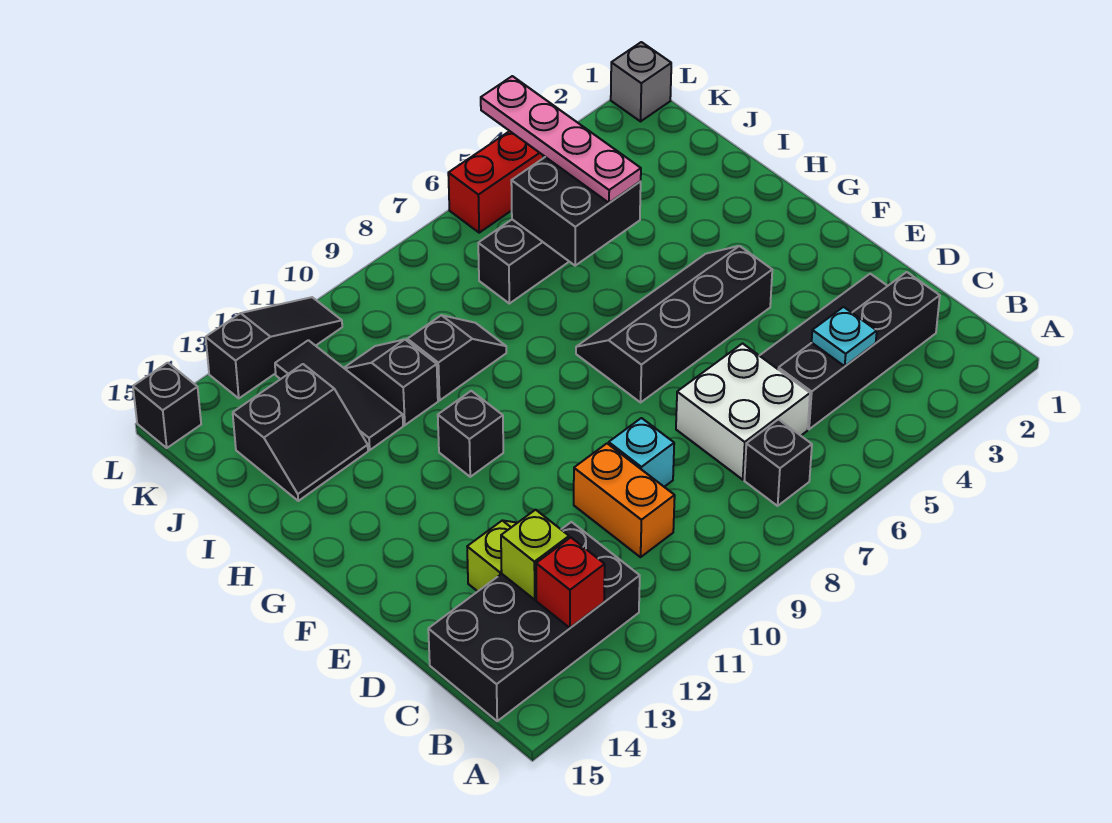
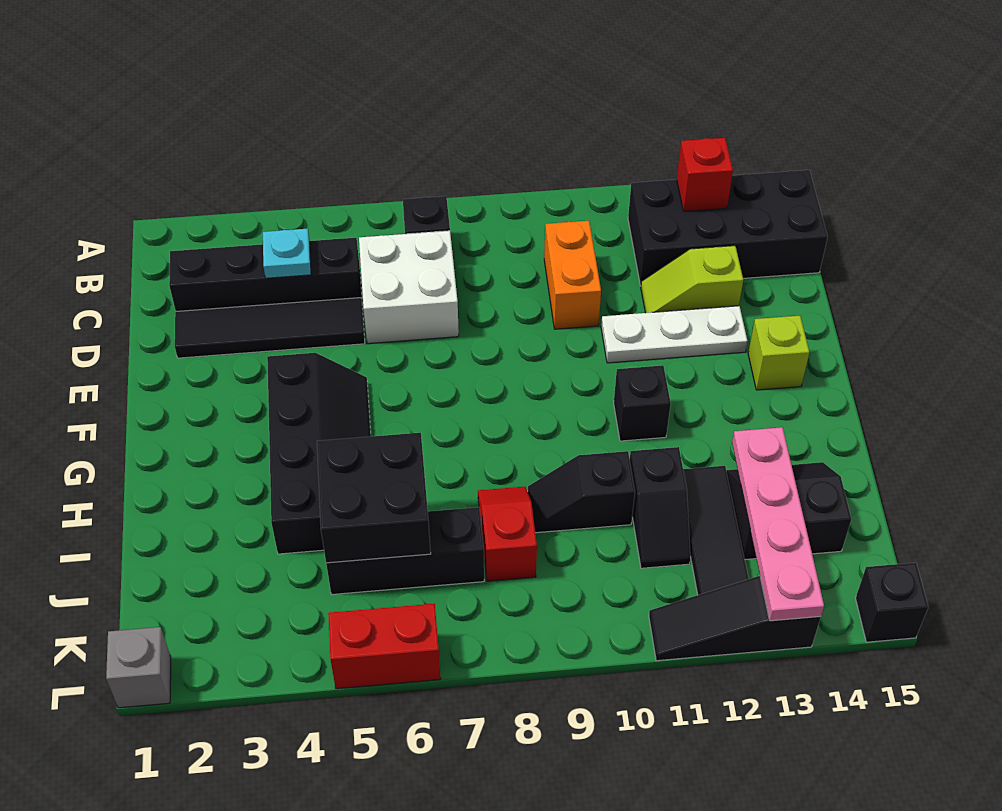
lime brick C13 level 2 -> lime brick F14 level 1
cyan brick D9 level 1 -> none
none -> white plate E11:E13 level 1
black slope F4:G7 level 1 top F -> black slope F4:I5 level 1 top 4
pink plate I5:L5 level 3 -> pink plate I13:L13 level 2
none -> red slope I8:J8 level 1 top J

